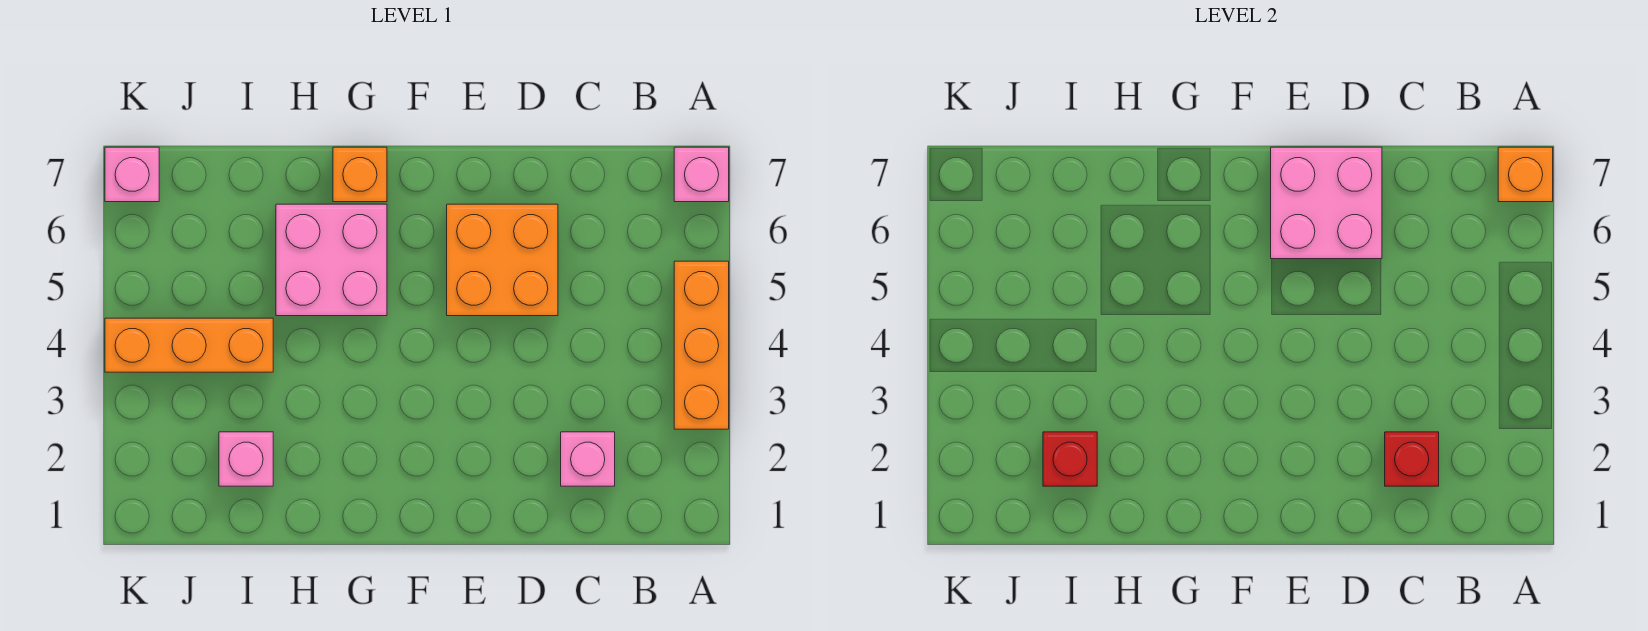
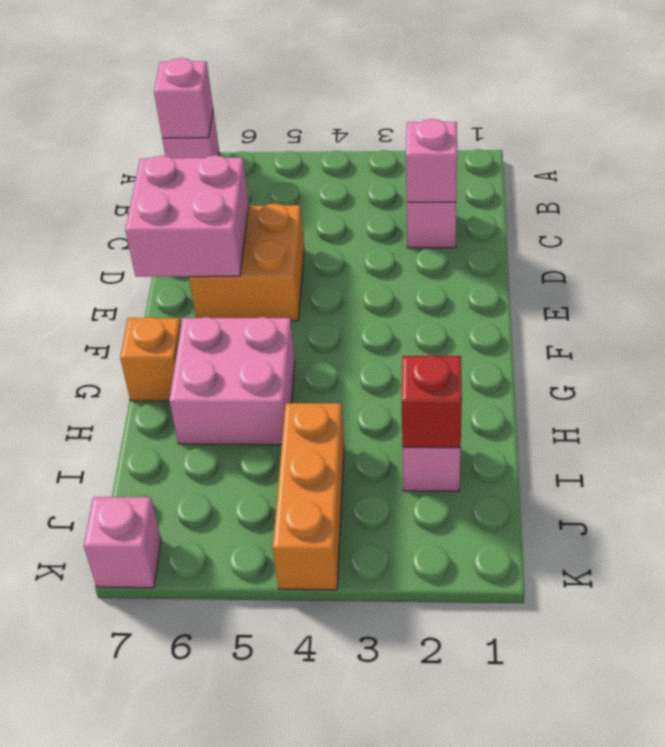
orange brick A3:A5 level 1 -> none
orange brick A7 level 2 -> pink brick A7 level 2
red brick C2 level 2 -> pink brick C2 level 2

